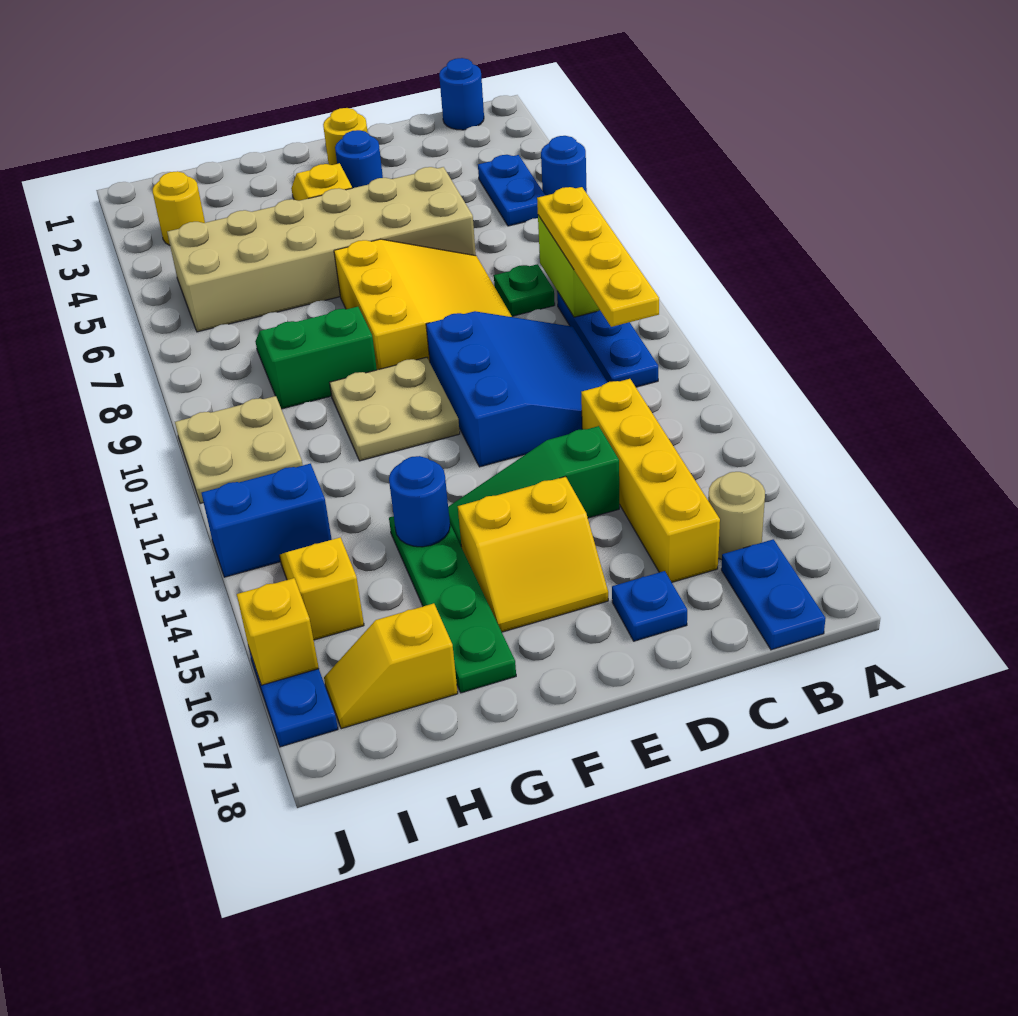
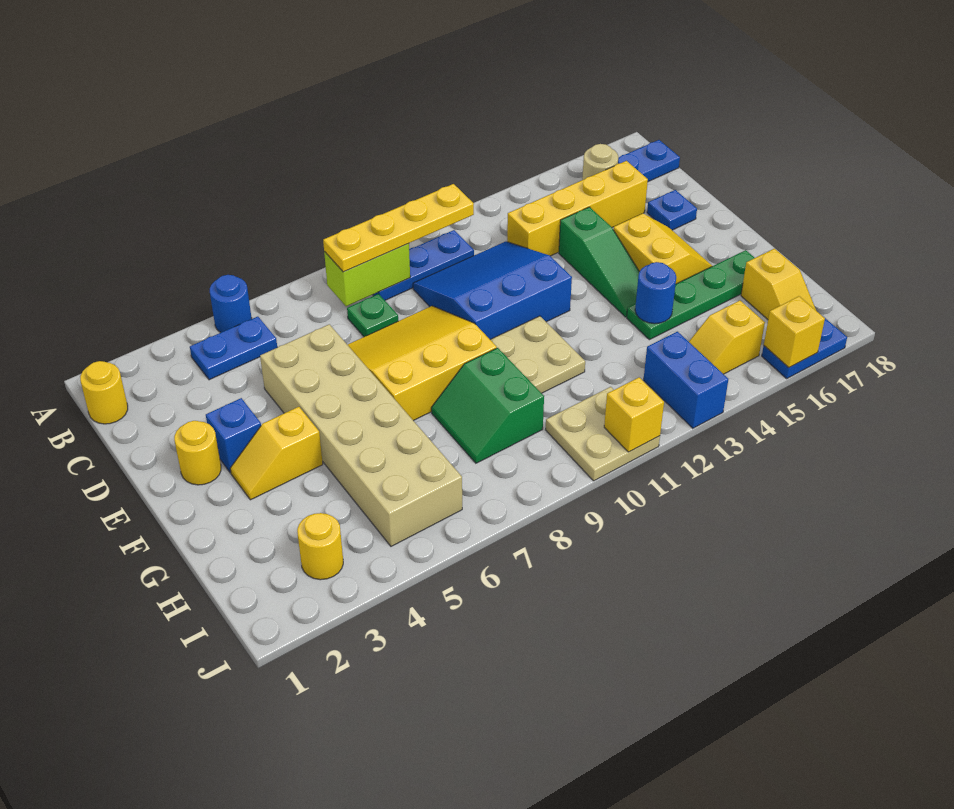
blue round brick B1 level 1 -> yellow round brick B1 level 1
blue round brick E3 level 1 -> blue brick E3 level 1
none -> yellow brick J11 level 2

